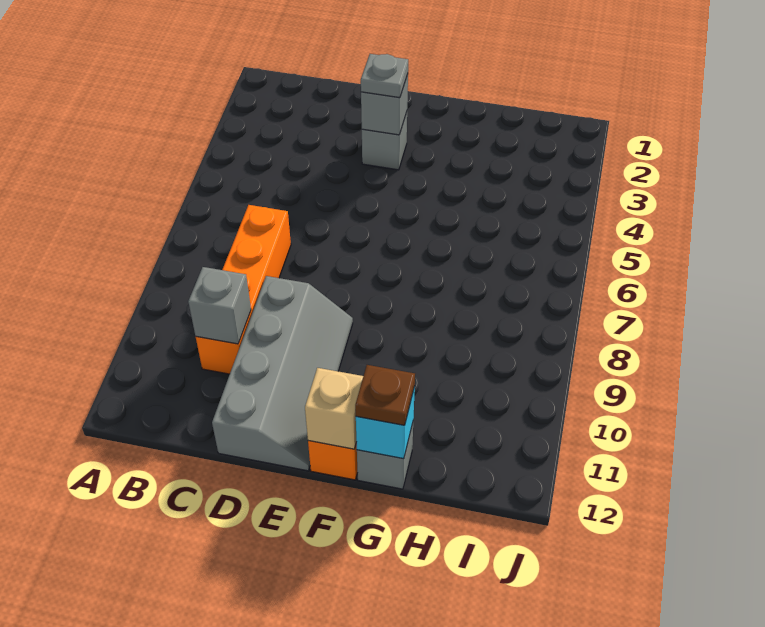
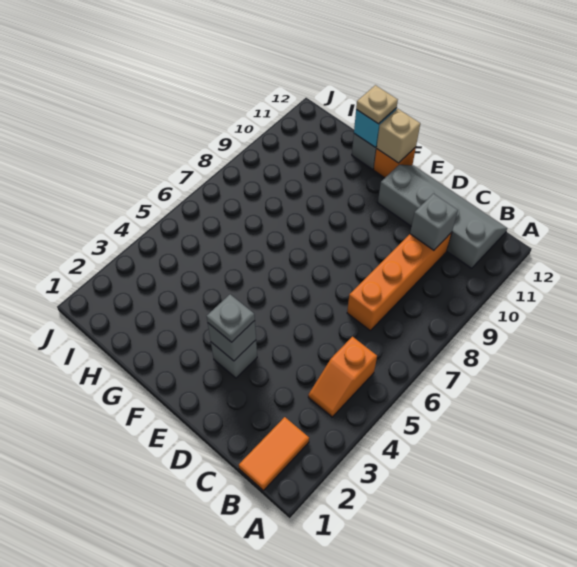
none -> orange tile B1:B2 level 1
none -> orange slope B4:B5 level 1 top 5
grey slope D9:E12 level 1 top D -> grey slope B11:E12 level 1 top 11
brown plate G12 level 3 -> tan plate G12 level 3

